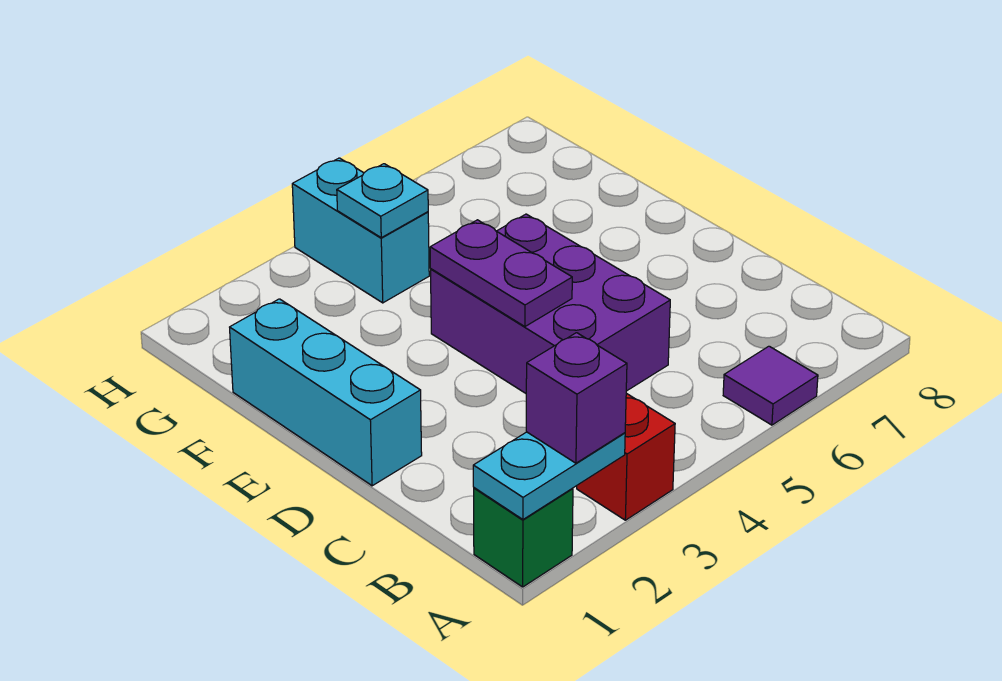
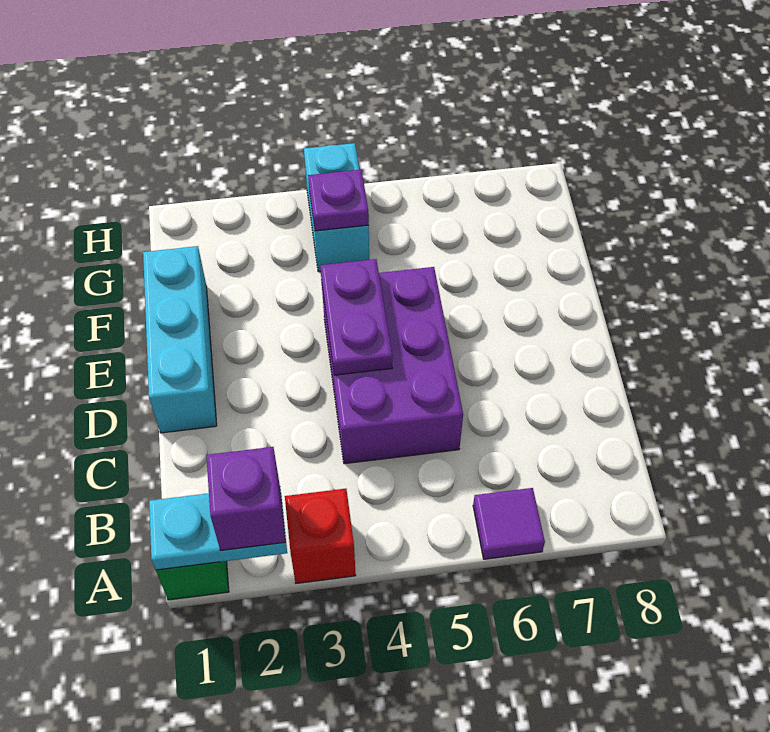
cyan plate G4 level 2 -> purple plate G4 level 2

